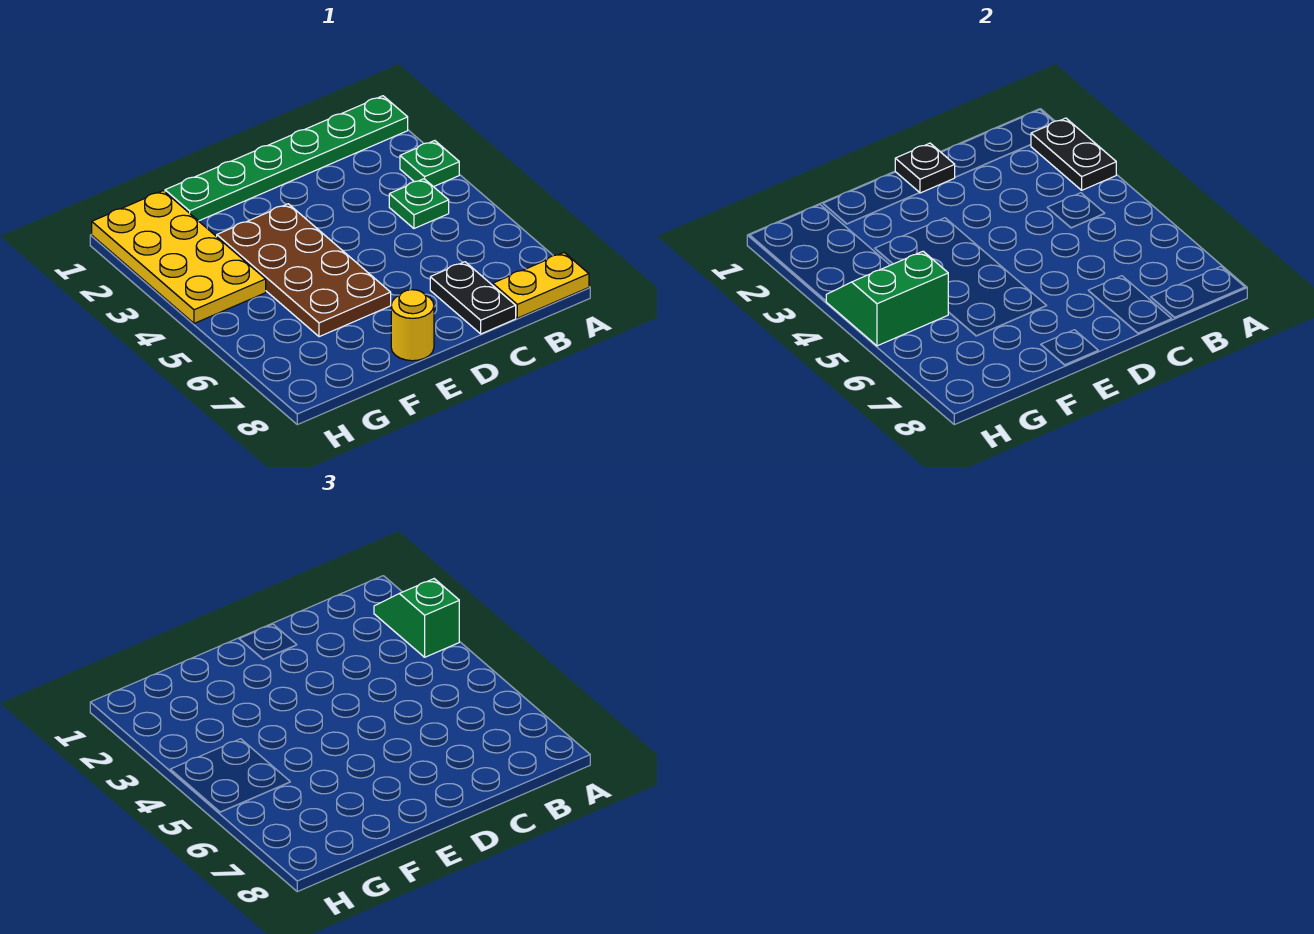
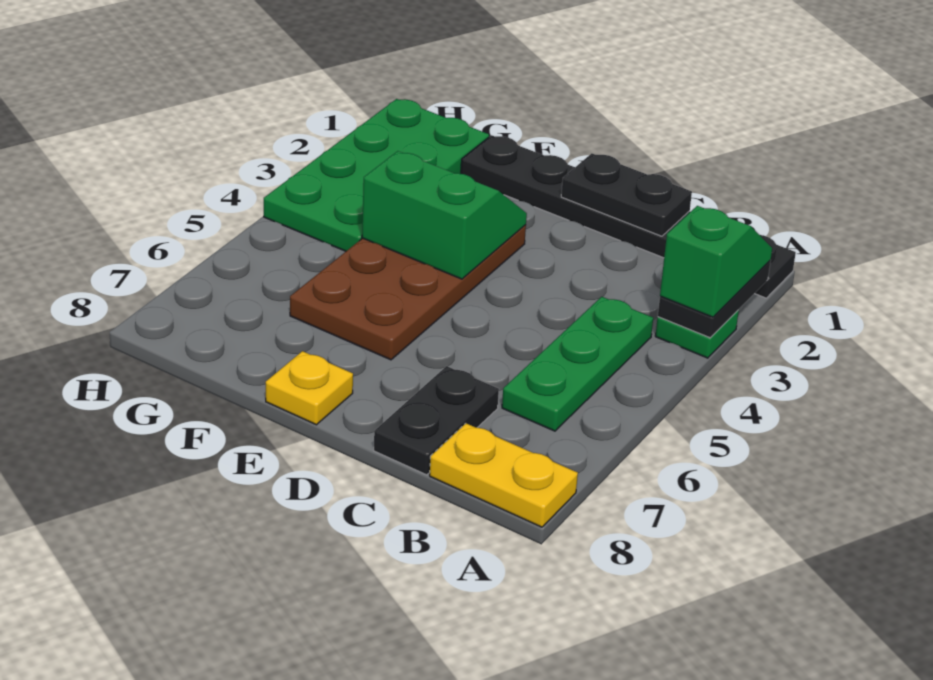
green plate A1:F1 level 1 -> black plate A1:F1 level 1
green plate B4 level 1 -> green plate B4:B6 level 1
black plate D1 level 2 -> black plate C1:D1 level 2
yellow round brick E8 level 1 -> yellow plate E8 level 1
yellow plate G1:H4 level 1 -> green plate G1:H4 level 1
green slope G4:H5 level 2 top 5 -> green slope E3:F4 level 2 top 4

